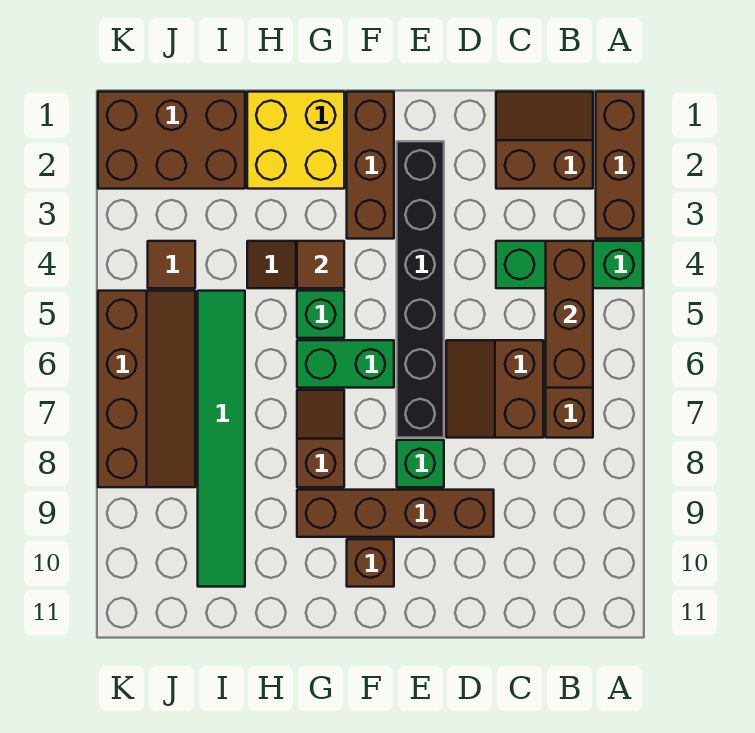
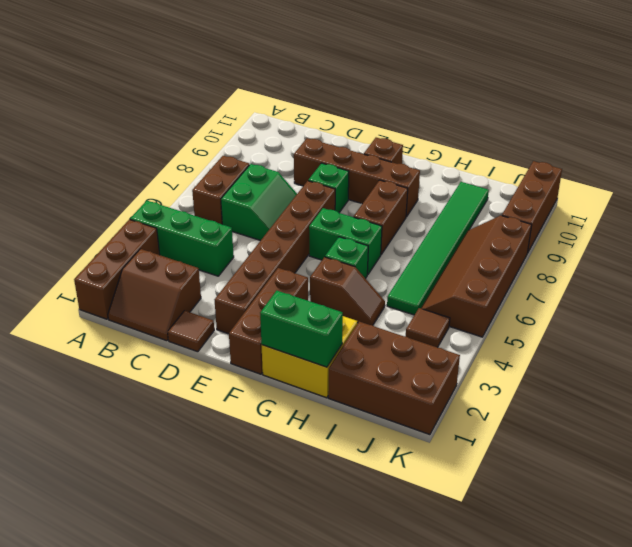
brown brick B4:B6 level 2 -> brown brick K9:K11 level 1
brown slope C6:D7 level 1 top C -> green slope C6:D7 level 1 top C
black brick E2:E7 level 1 -> brown brick E2:E7 level 1
none -> green brick G1:H1 level 2
brown tile G4 level 2 -> brown tile D1 level 1
brown slope G7:G8 level 1 top 8 -> brown brick G7:G8 level 1

